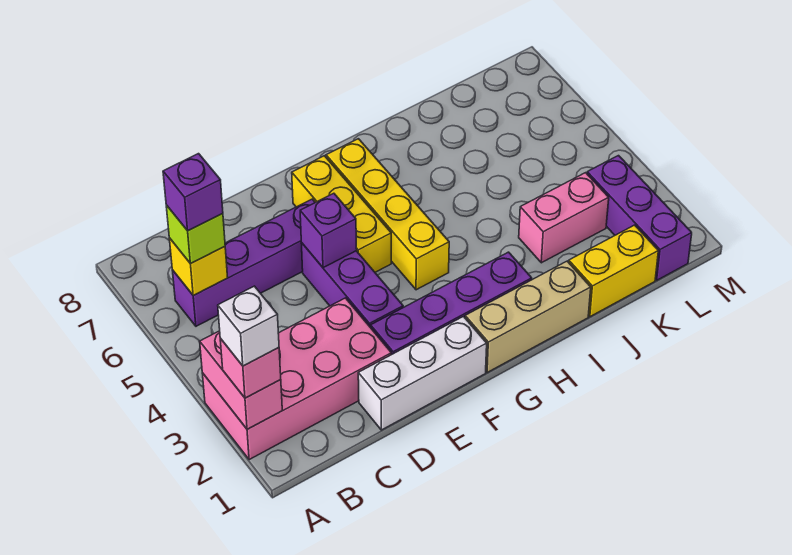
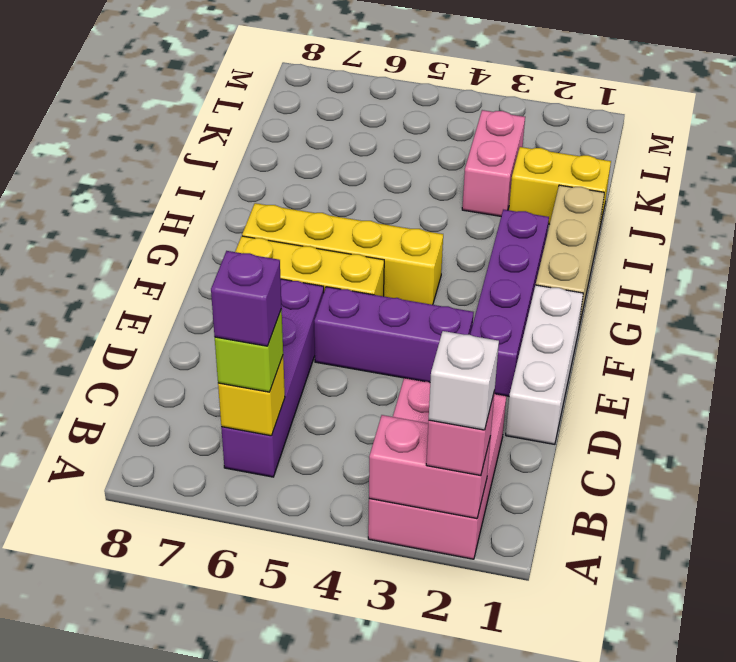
pink brick A2:D3 level 1 -> pink brick A2:C3 level 1
purple brick E5 level 2 -> none
yellow brick J1:K1 level 1 -> yellow brick J1:J2 level 1
purple brick L1:L3 level 1 -> none

